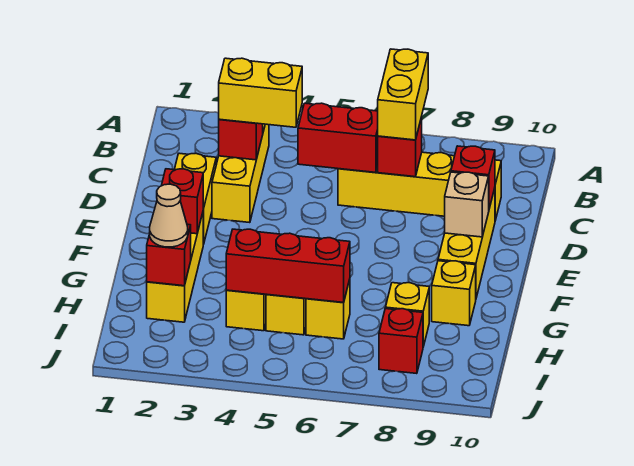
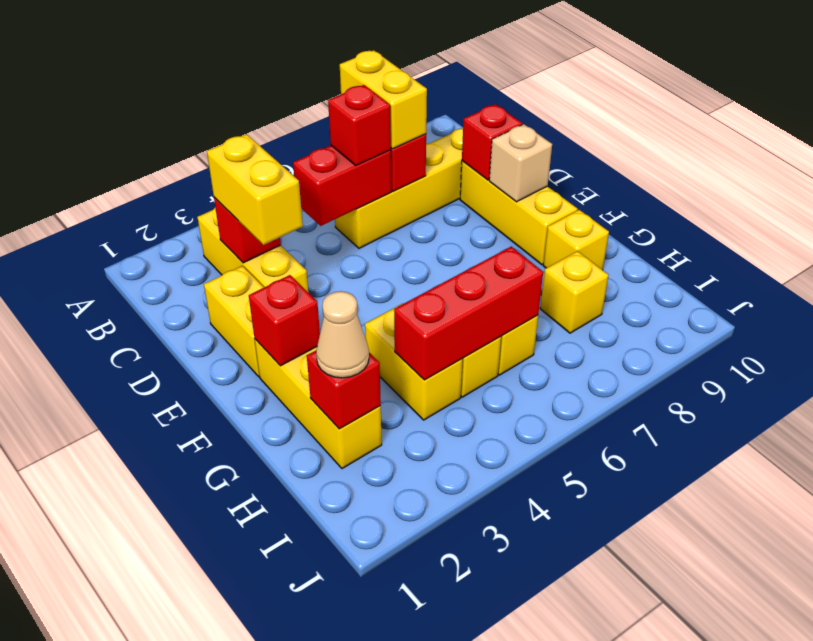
yellow brick C3:C4 level 3 -> yellow brick C3:D3 level 3
red brick I8 level 1 -> red brick C6 level 3

